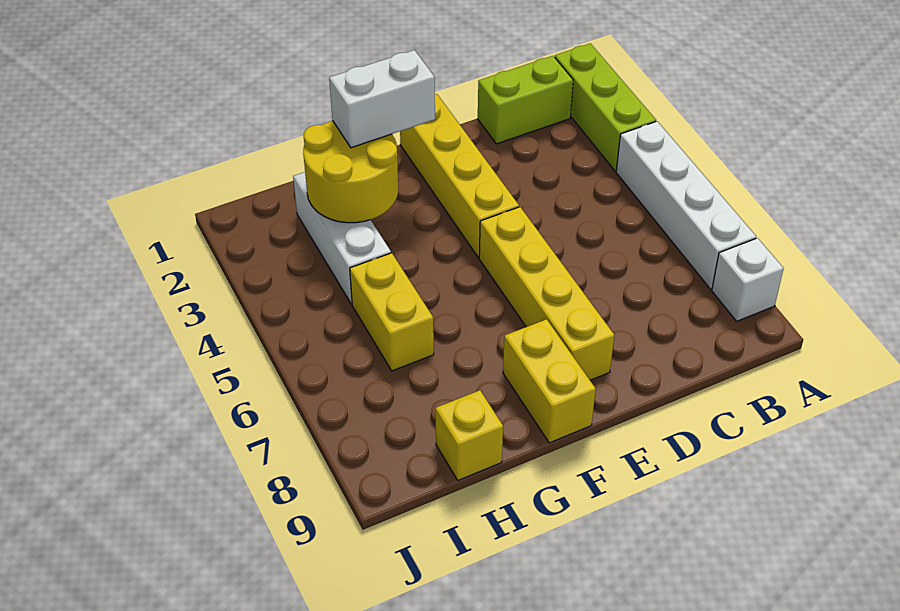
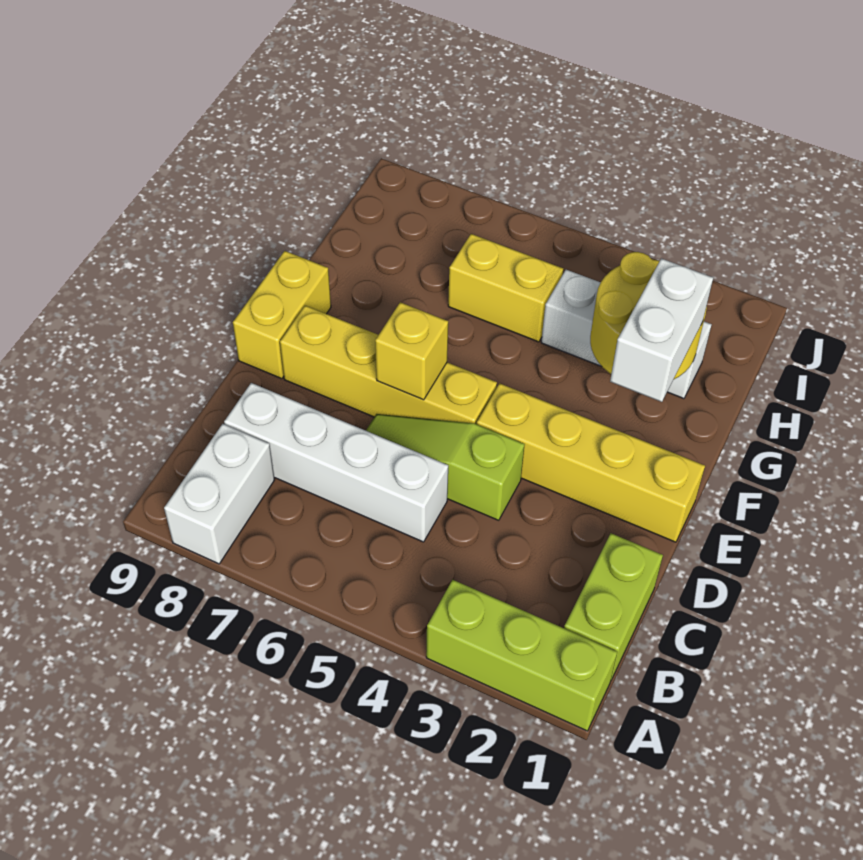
white brick A4:A7 level 1 -> white brick C5:C8 level 1
white brick A8 level 1 -> white brick A8:B8 level 1
none -> lime slope D4:D6 level 1 top 4
yellow brick F8:F9 level 1 -> yellow brick E9:F9 level 1
yellow brick H9 level 1 -> yellow brick E6 level 2

